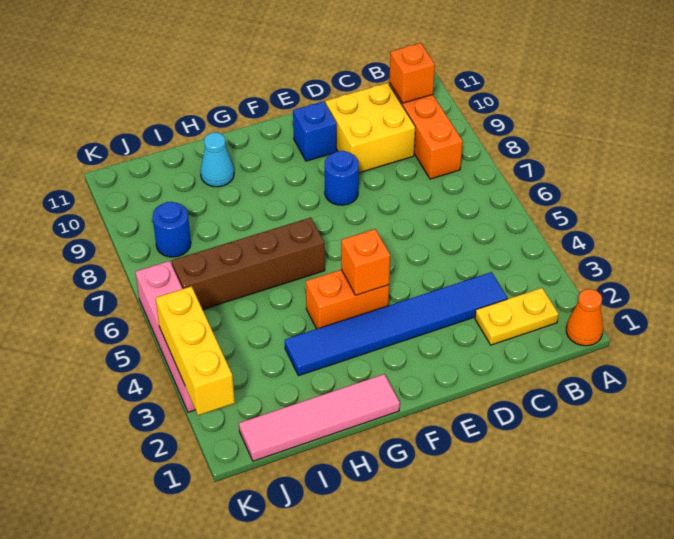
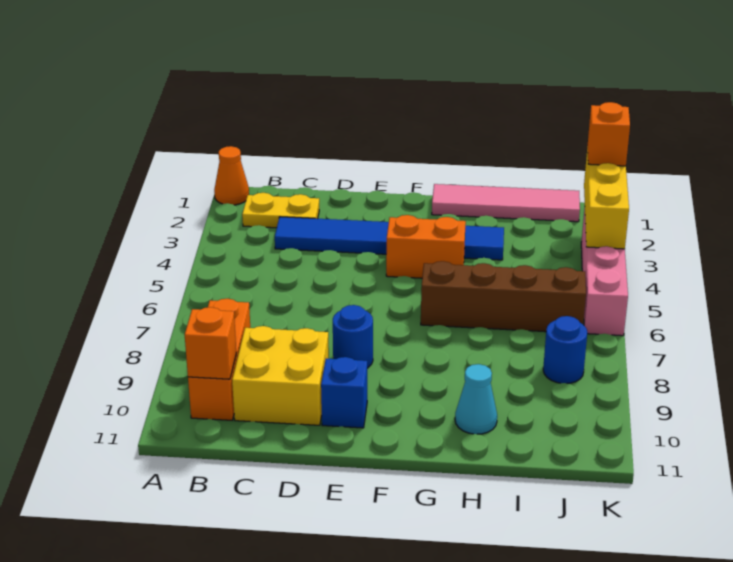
orange brick F4 level 2 -> orange brick K2 level 3

